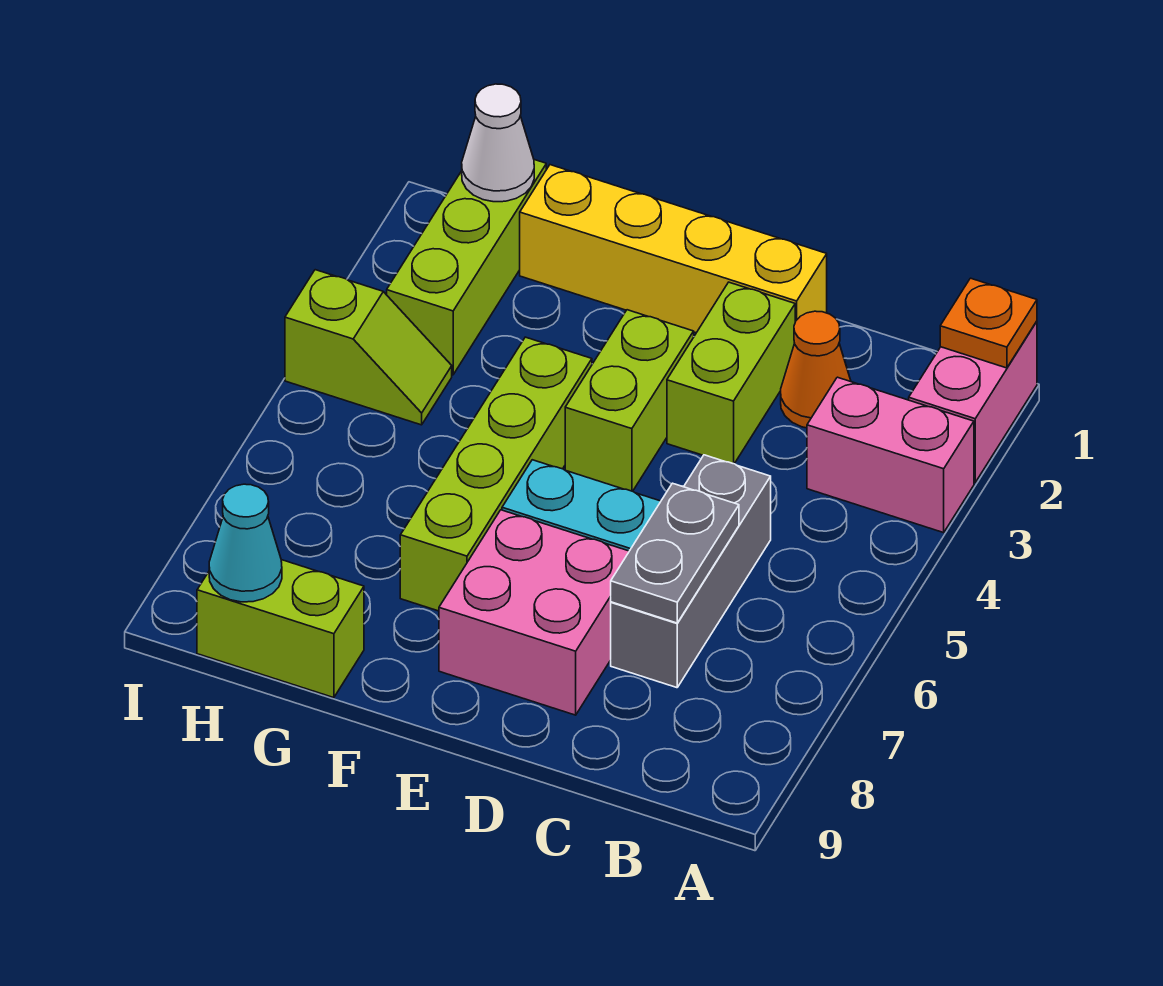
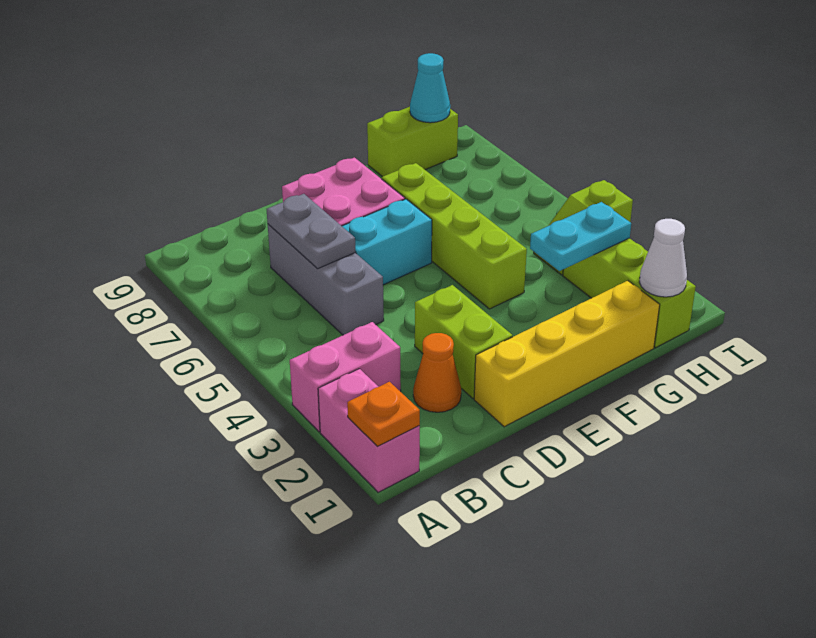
lime brick E3:E4 level 1 -> none
none -> cyan plate G3:H3 level 2

